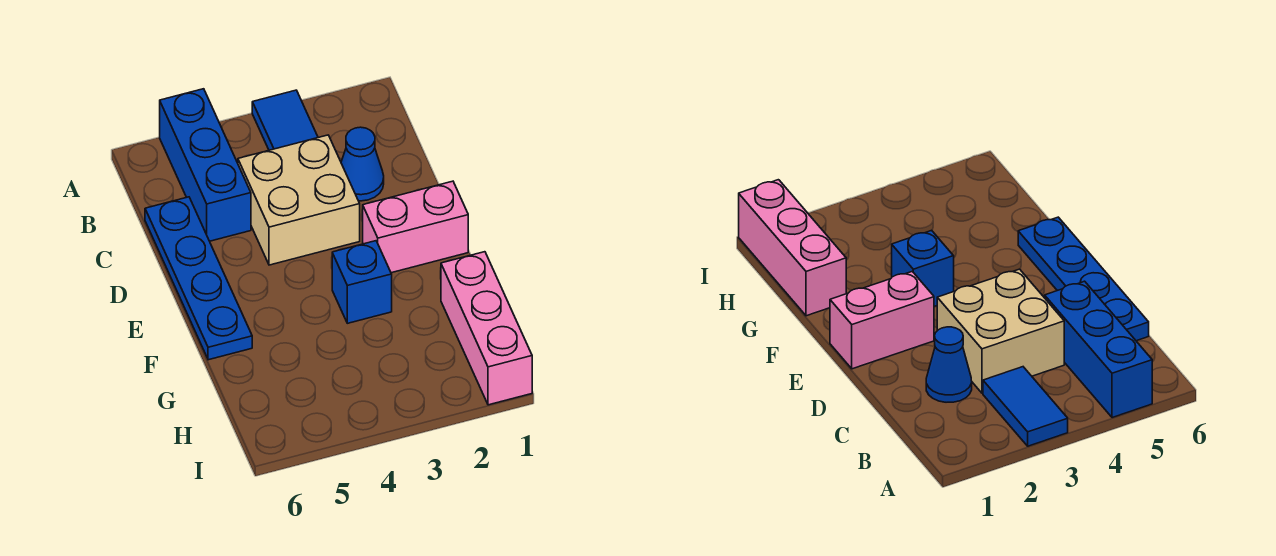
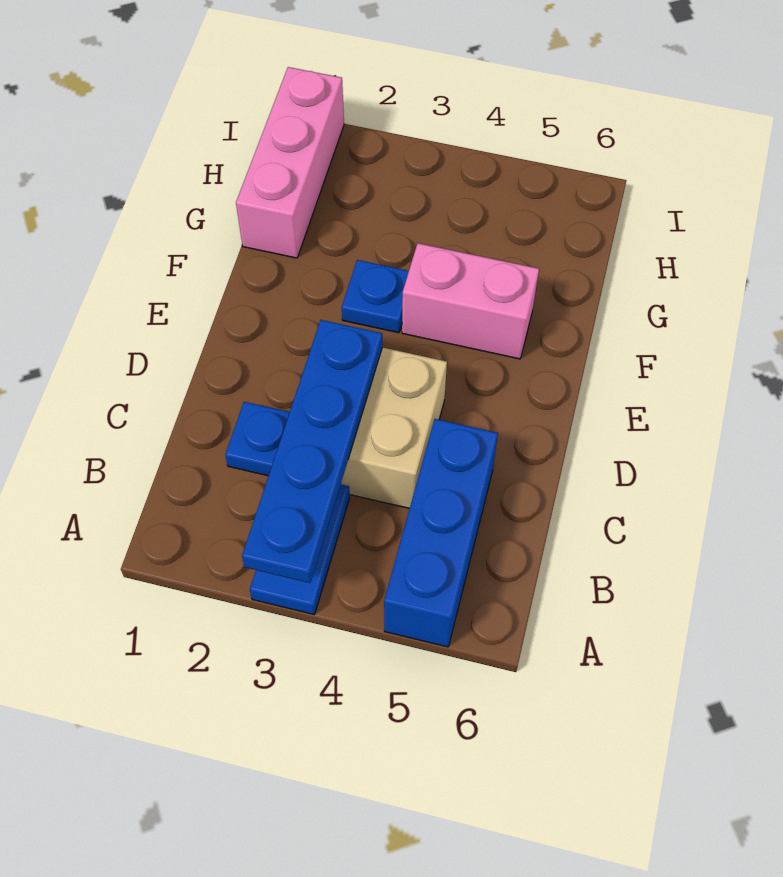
blue cone C2 level 1 -> blue plate C2 level 1
blue plate C6:F6 level 1 -> blue plate A3:D3 level 2
pink brick E1:E2 level 1 -> pink brick F4:F5 level 1
blue brick F3 level 1 -> blue plate F3 level 1

